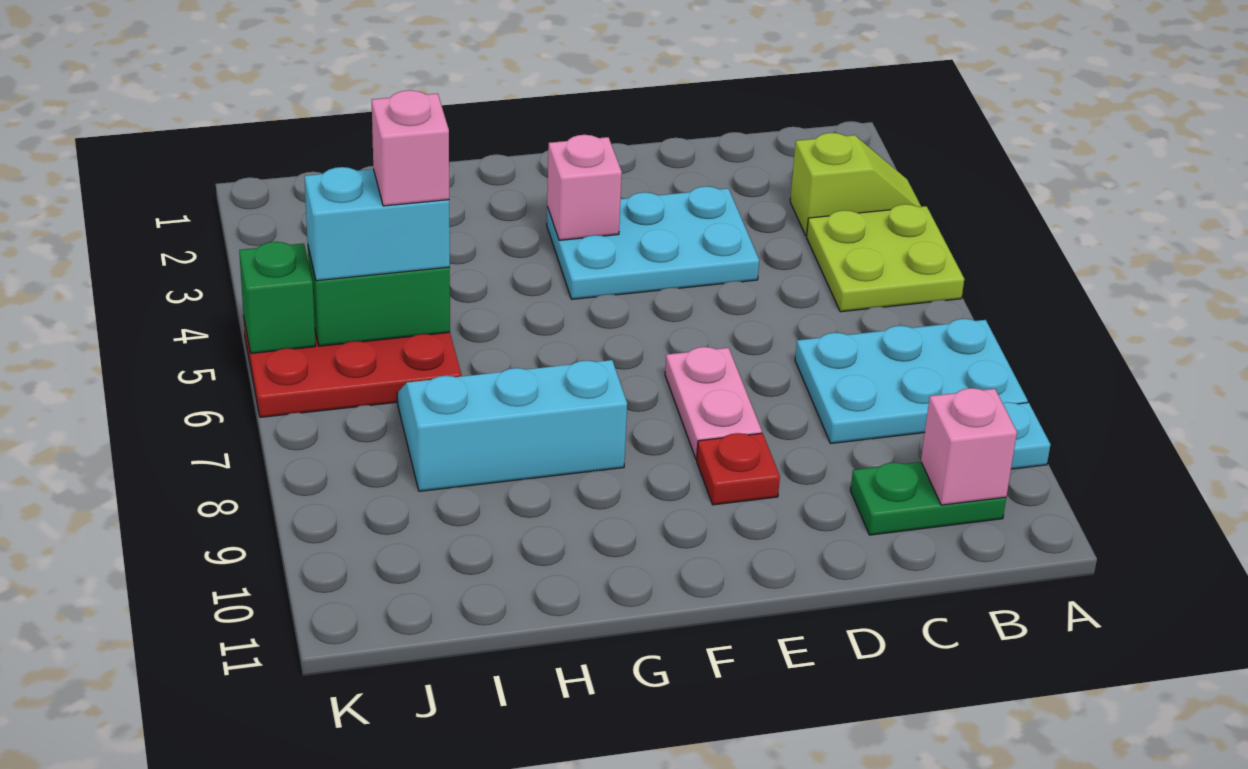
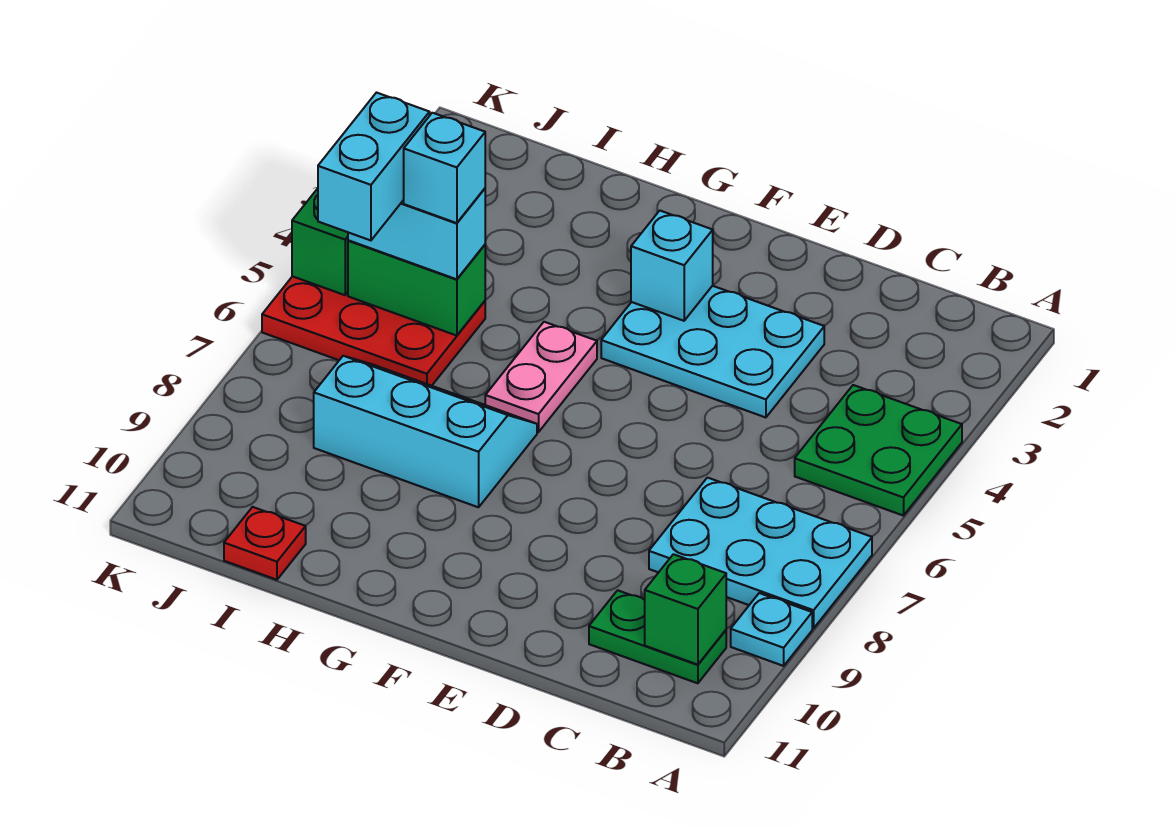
lime slope A3:B3 level 1 top B -> none
lime plate A4:B5 level 1 -> green plate A4:B5 level 1
pink brick B10 level 2 -> green brick B10 level 2
pink plate E7:E8 level 1 -> pink plate G5:G6 level 1
red plate E9 level 1 -> red plate I11 level 1
pink brick F3 level 2 -> cyan brick F3 level 2
pink brick I5 level 4 -> cyan brick I5 level 4
none -> cyan brick J5:J6 level 4

